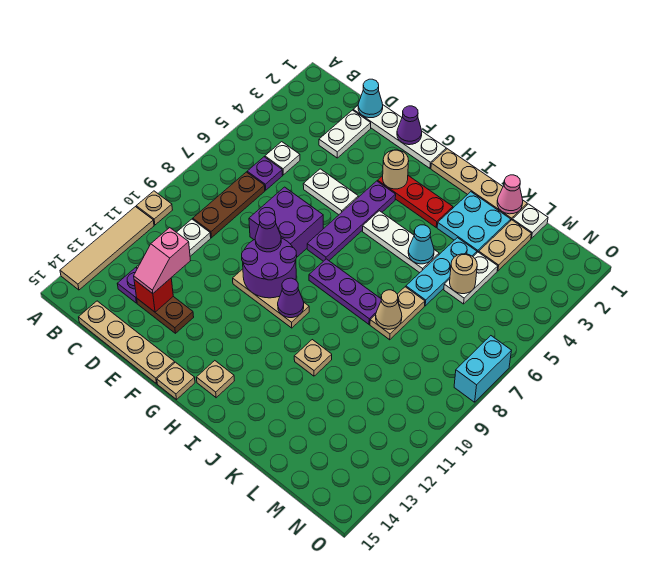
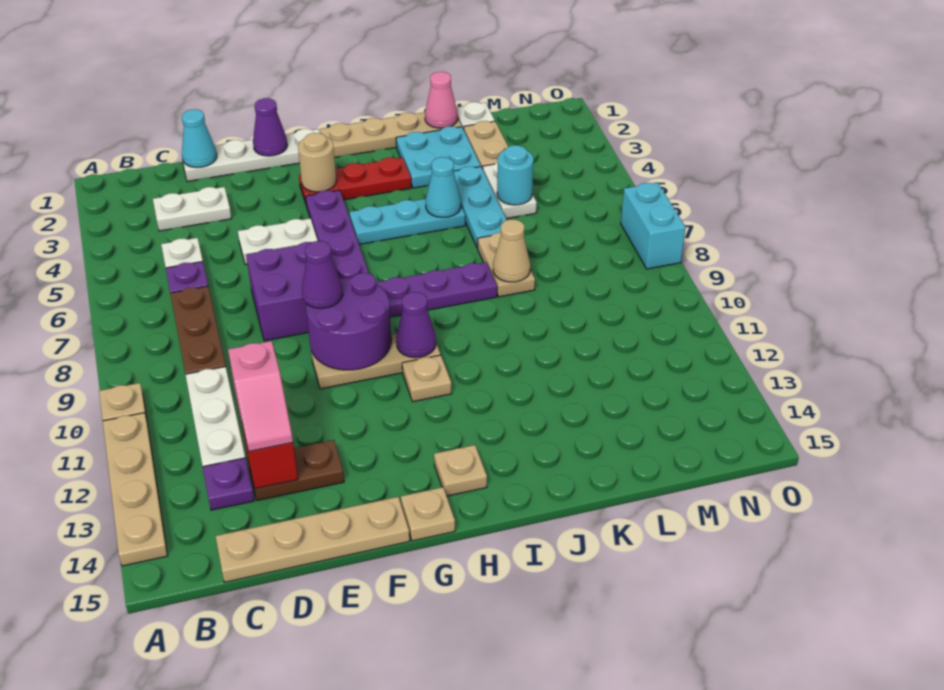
tan tile A11:A14 level 1 -> tan plate A11:A14 level 1
white plate D2:D3 level 1 -> white plate C3:D3 level 1
white plate H5:J5 level 1 -> cyan plate H5:J5 level 1
tan plate J11 level 1 -> tan plate H11 level 1
tan round brick L5 level 2 -> cyan round brick L5 level 2

